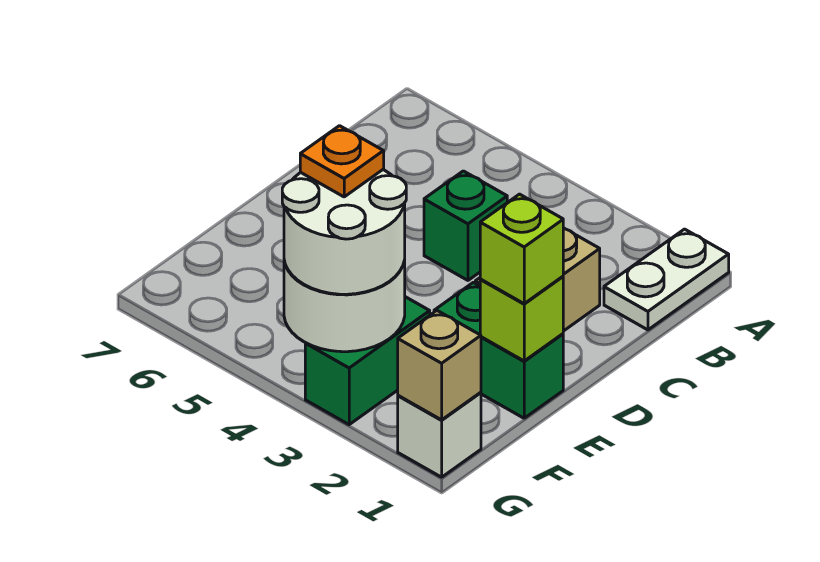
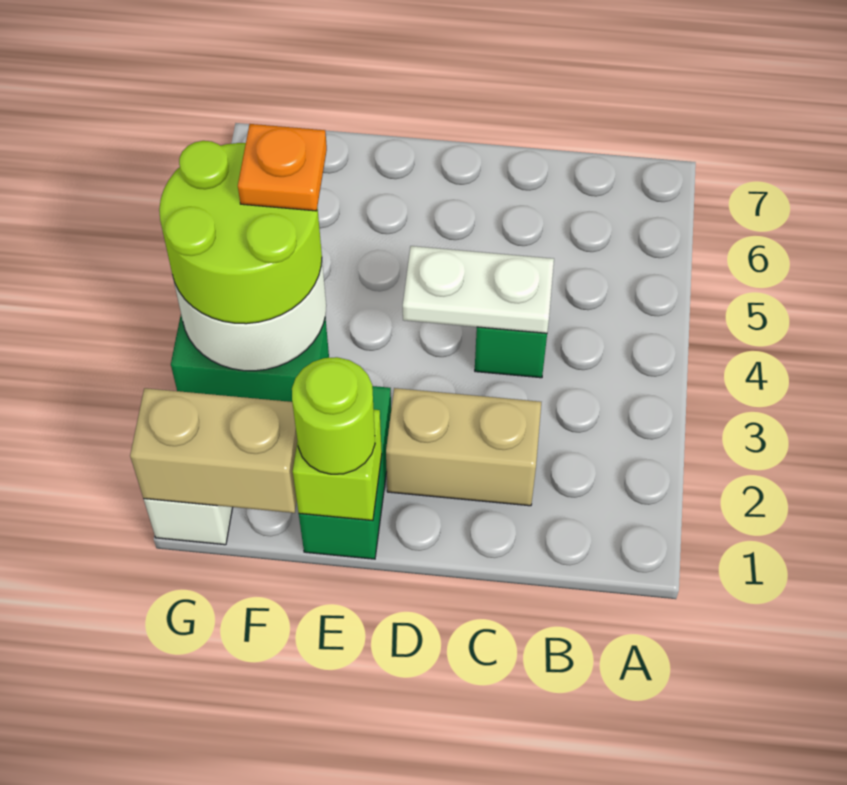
white plate A1:B1 level 1 -> white plate C4:D4 level 2
lime brick E1 level 3 -> lime round brick E1 level 3
white round brick F3:G4 level 3 -> lime round brick F3:G4 level 3
tan brick G1 level 2 -> tan brick F1:G1 level 2

